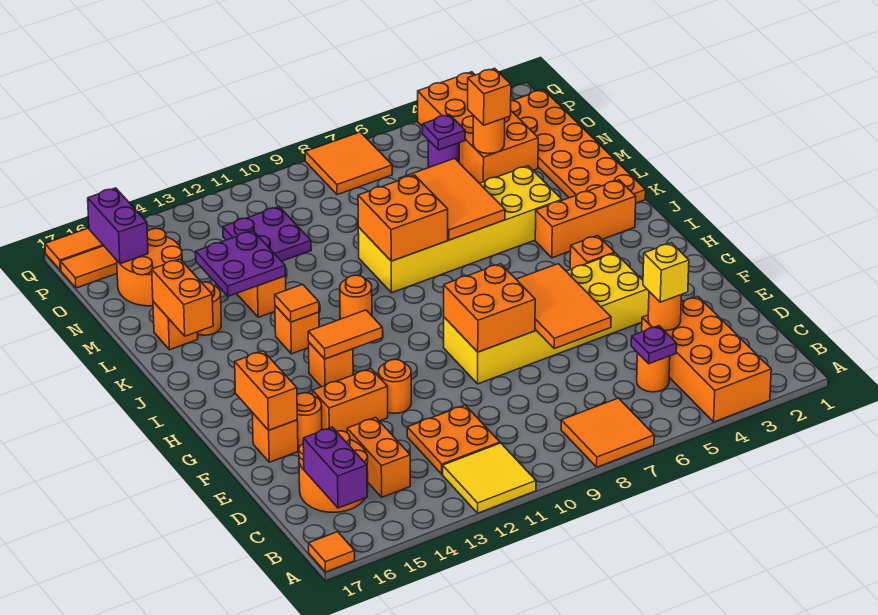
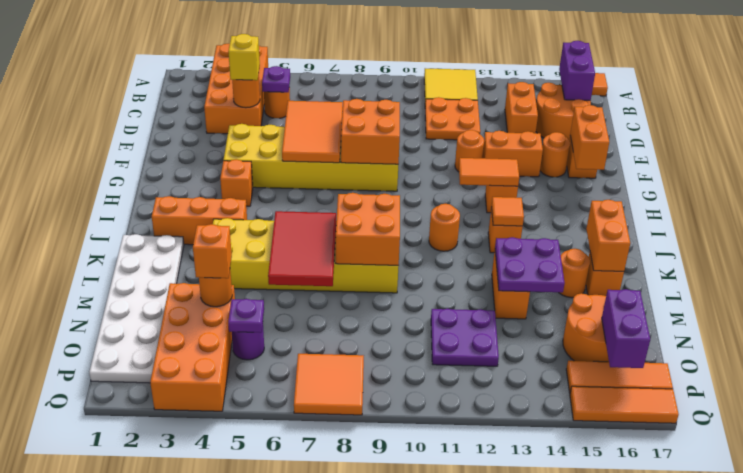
orange tile A7:B8 level 1 -> none
orange plate K1:P2 level 1 -> white plate K1:P2 level 1
orange tile K6:M7 level 2 -> red tile K6:M7 level 2

